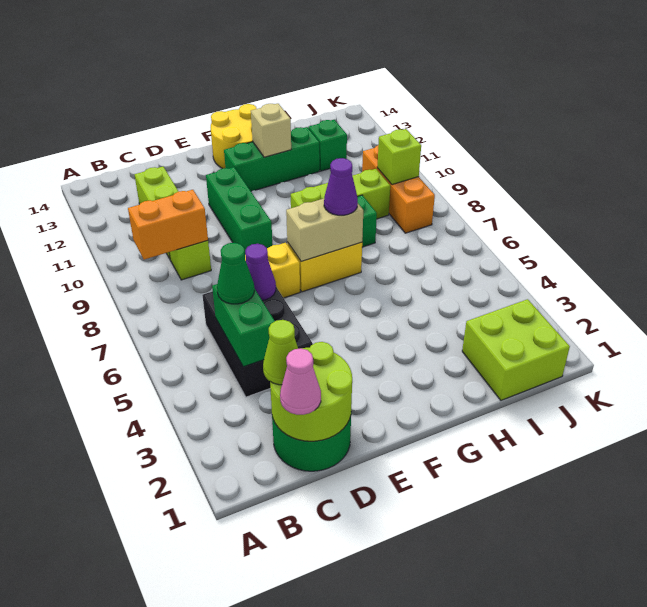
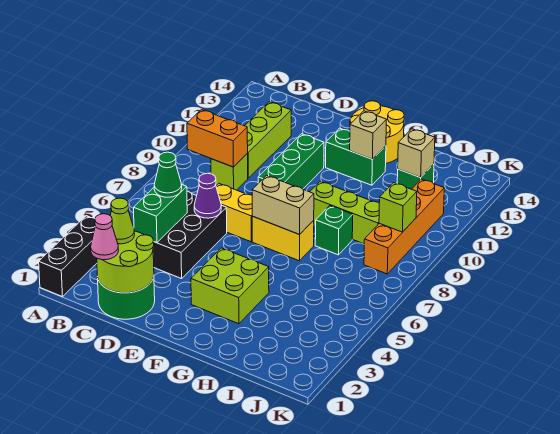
none -> black brick A1:A3 level 1
green brick F12:H12 level 1 -> green brick F12:G12 level 1
purple cone G7 level 3 -> none
lime brick I1:J2 level 1 -> lime brick F3:G4 level 1
none -> tan brick I12 level 2
orange brick J8:J10 level 1 -> orange brick J8:J11 level 1

